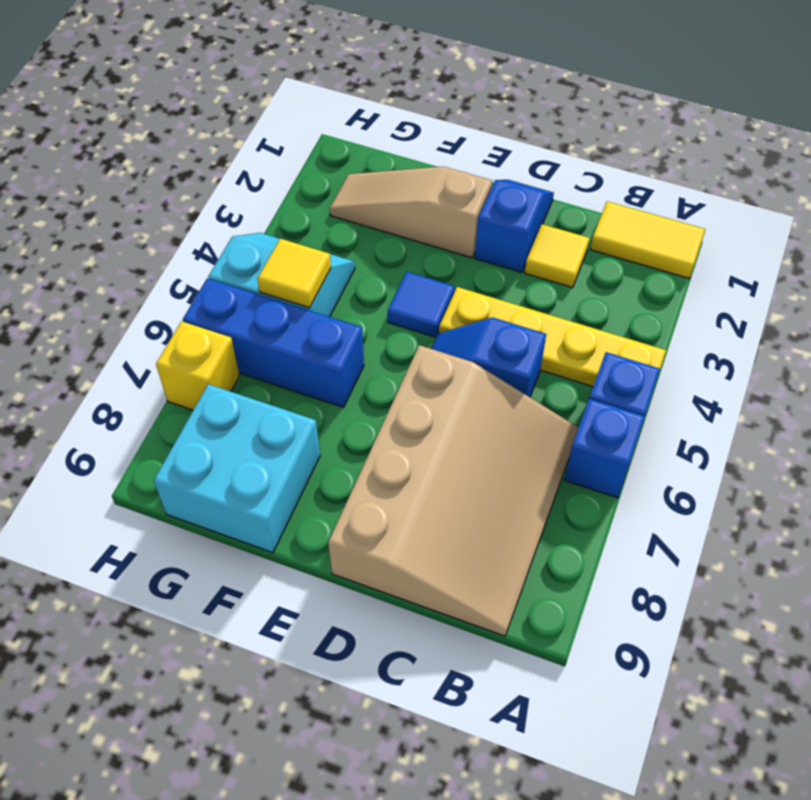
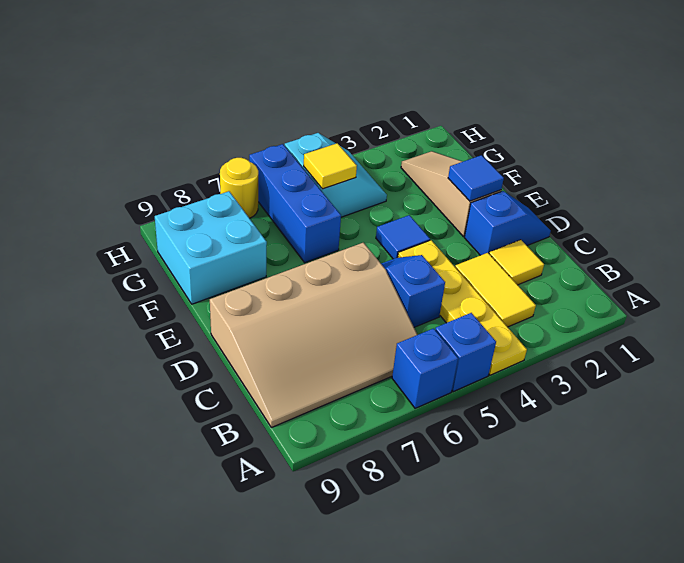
yellow tile A1:B1 level 1 -> yellow tile B3:C3 level 1
none -> blue tile E2 level 2
yellow brick H7 level 1 -> yellow round brick H7 level 1

